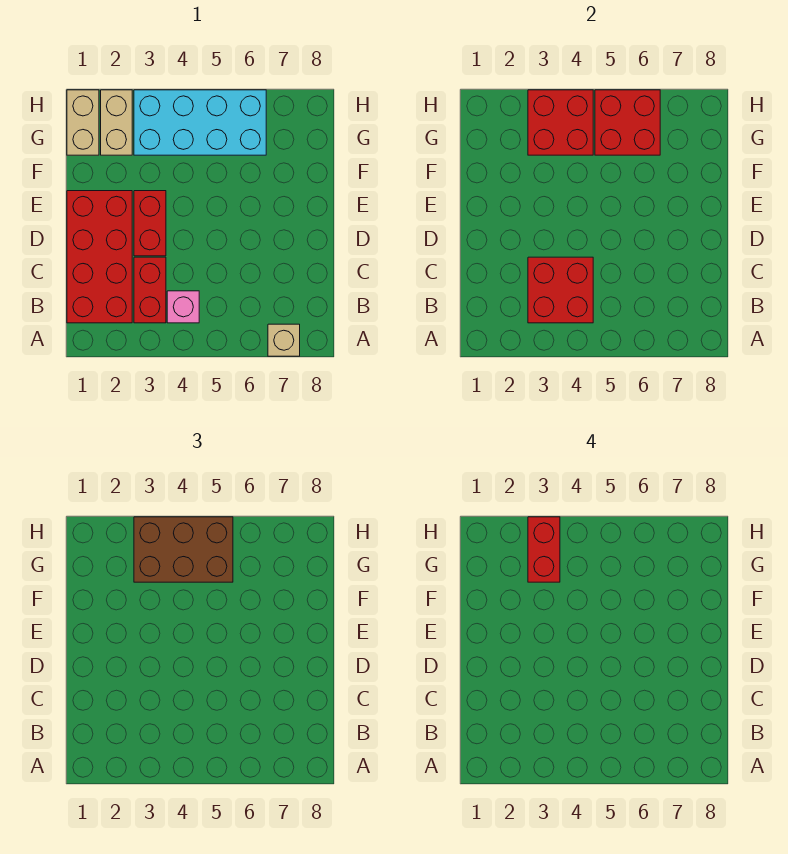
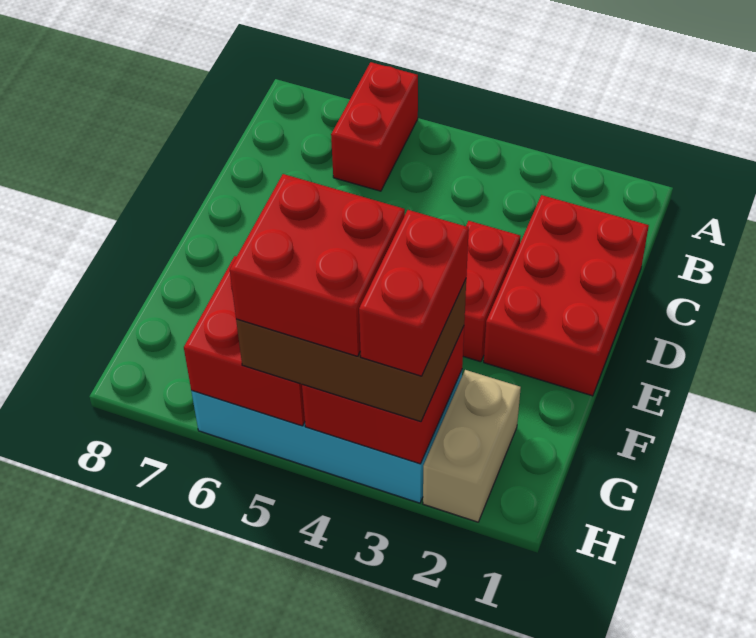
tan brick A7 level 1 -> none
red brick B1:E2 level 1 -> red brick C1:E2 level 1
red brick B3:C3 level 1 -> red brick A6:B6 level 1
red brick B3:C4 level 2 -> red brick G4:H5 level 4
pink brick B4 level 1 -> none
tan brick G1:H1 level 1 -> none

